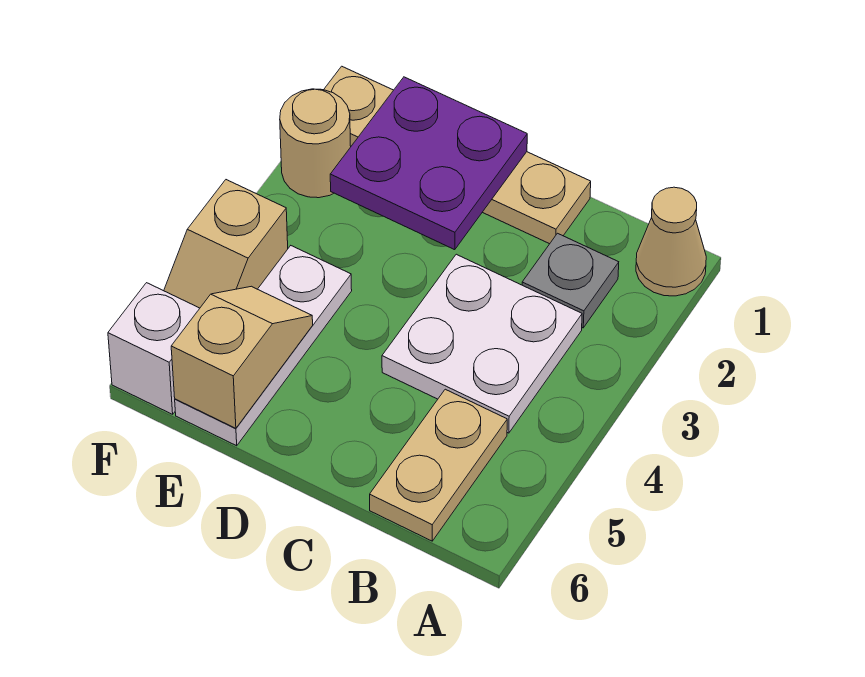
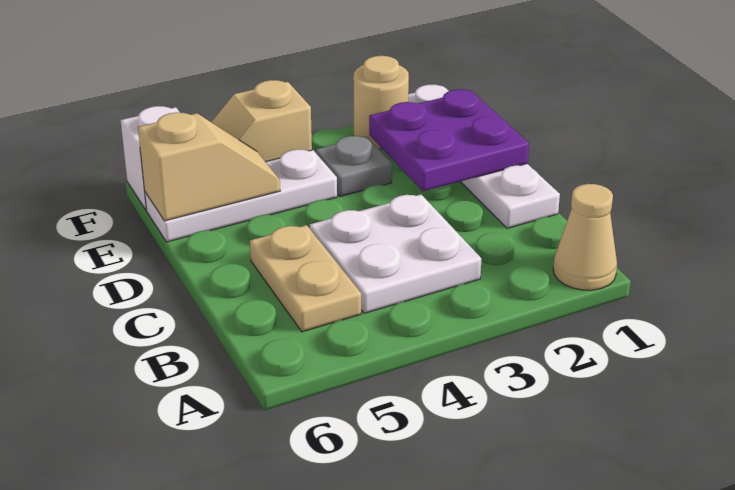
grey plate B2 level 1 -> grey plate E3 level 1
tan plate B5:B6 level 1 -> tan plate B5:C5 level 1
tan plate C1:F1 level 1 -> white plate C1:F1 level 1

